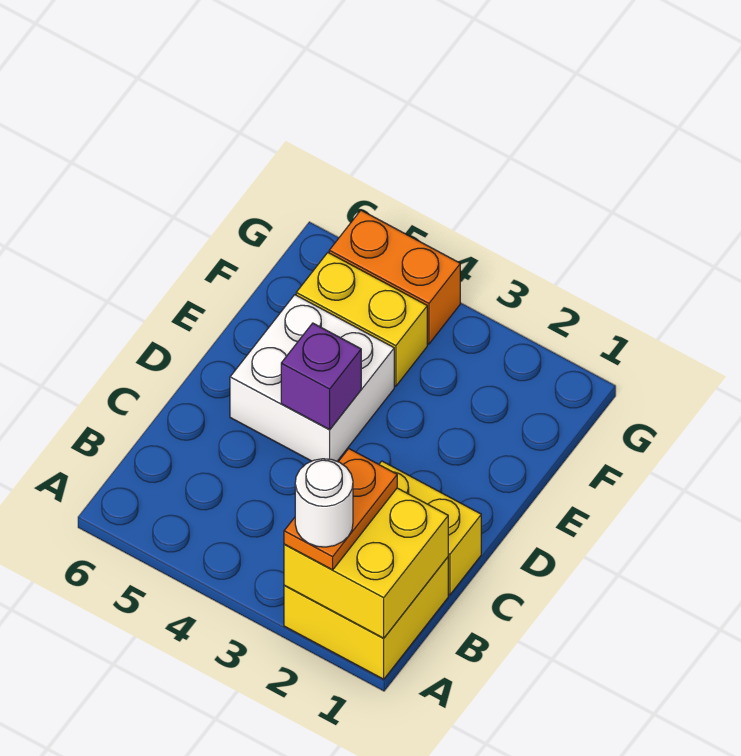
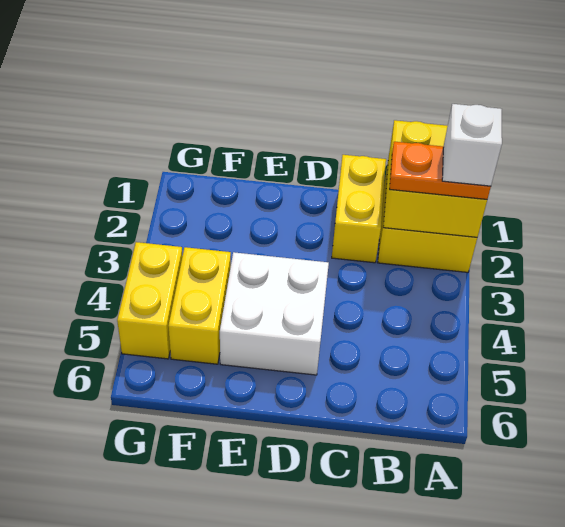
white round brick A2 level 4 -> white brick A2 level 4
purple brick D4 level 2 -> none
orange brick G4:G5 level 1 -> yellow brick G4:G5 level 1

